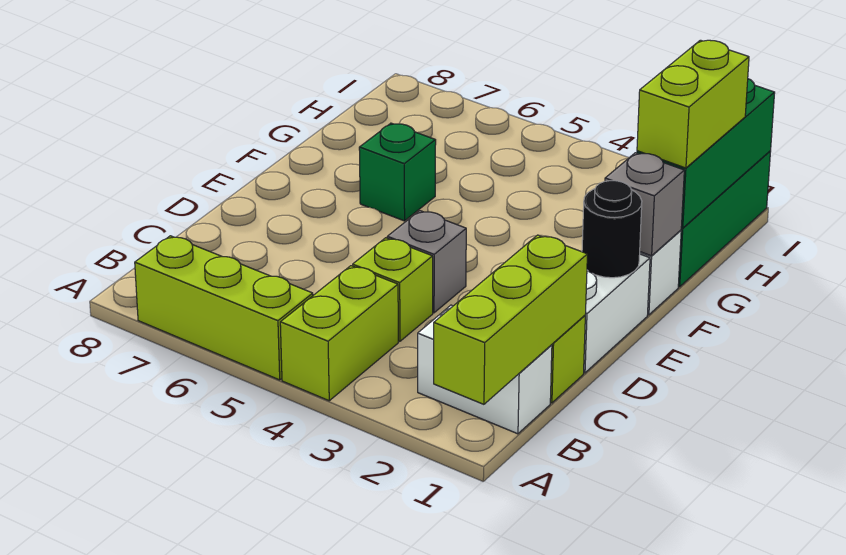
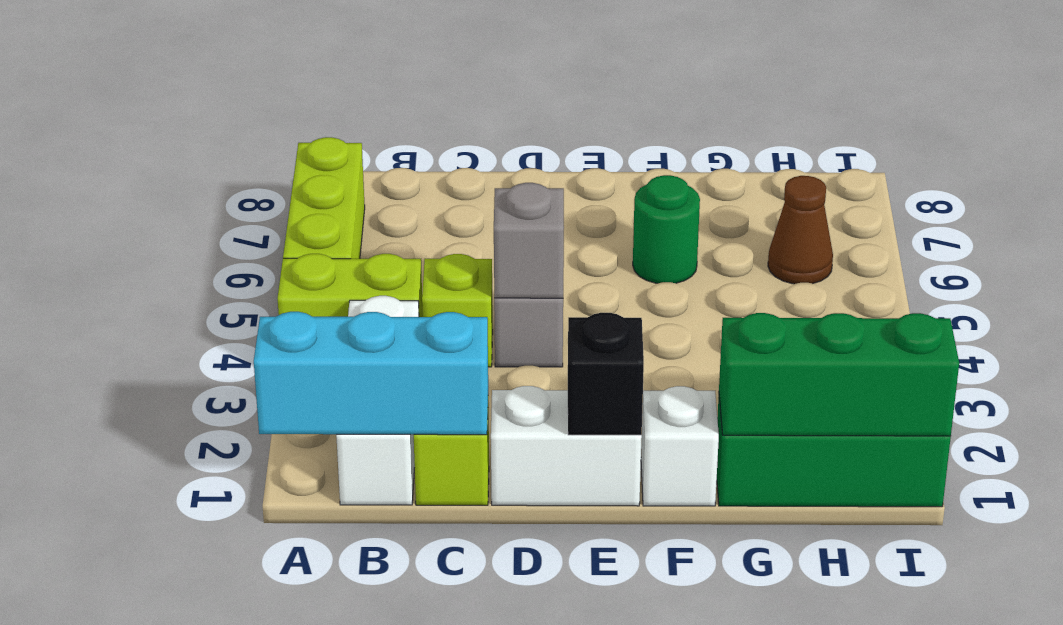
lime brick A1:C1 level 2 -> cyan brick A1:C1 level 2
white brick B1:B2 level 1 -> white brick B1:B3 level 1
black round brick E1 level 2 -> black brick E1 level 2
grey brick F1 level 2 -> grey brick D4 level 2
green brick F6 level 1 -> green round brick F6 level 1
lime brick G1:H1 level 3 -> none
none -> brown cone H6 level 1

